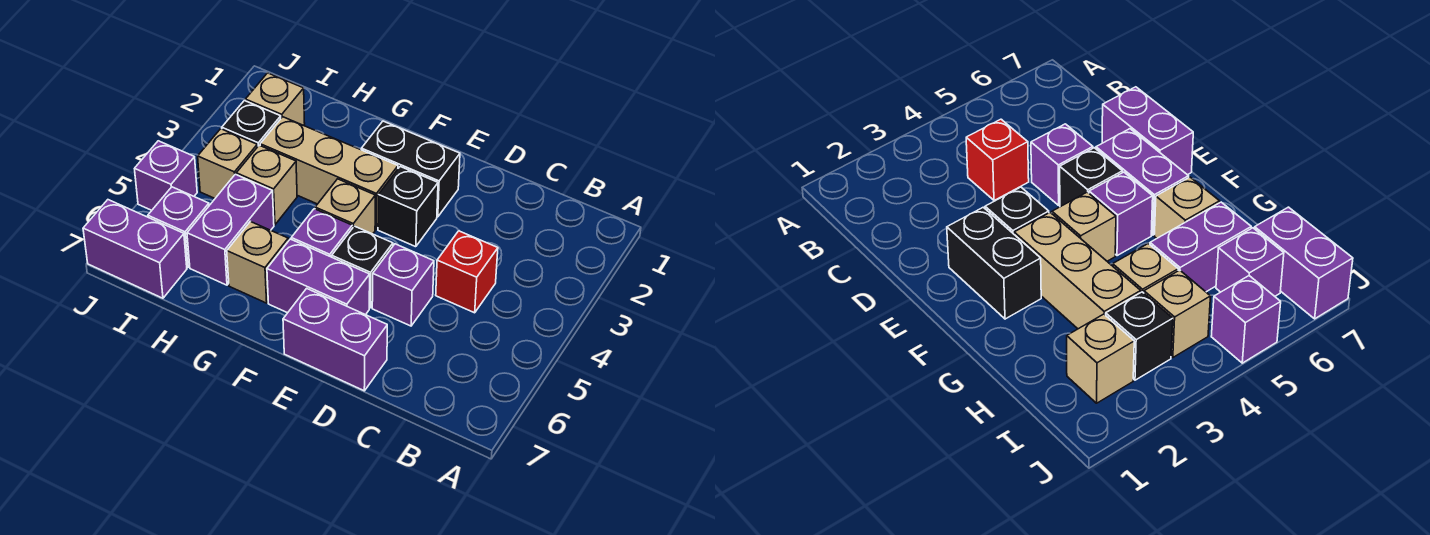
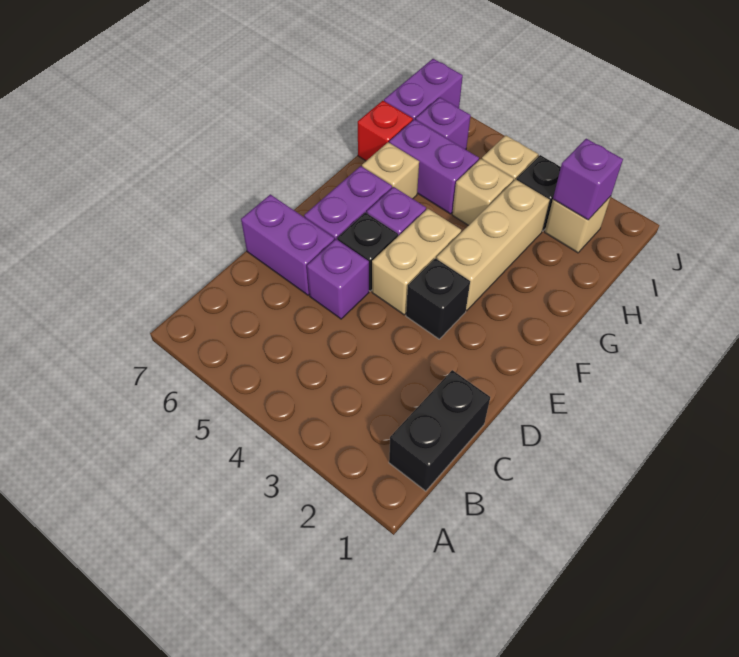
red brick C4 level 1 -> red brick H7 level 1
purple brick D7:E7 level 1 -> purple brick D6:D7 level 1
black brick E2:F2 level 1 -> black brick B1:C1 level 1
tan brick F4 level 1 -> tan brick E4:F4 level 1
purple brick J5 level 1 -> purple brick I2 level 2

